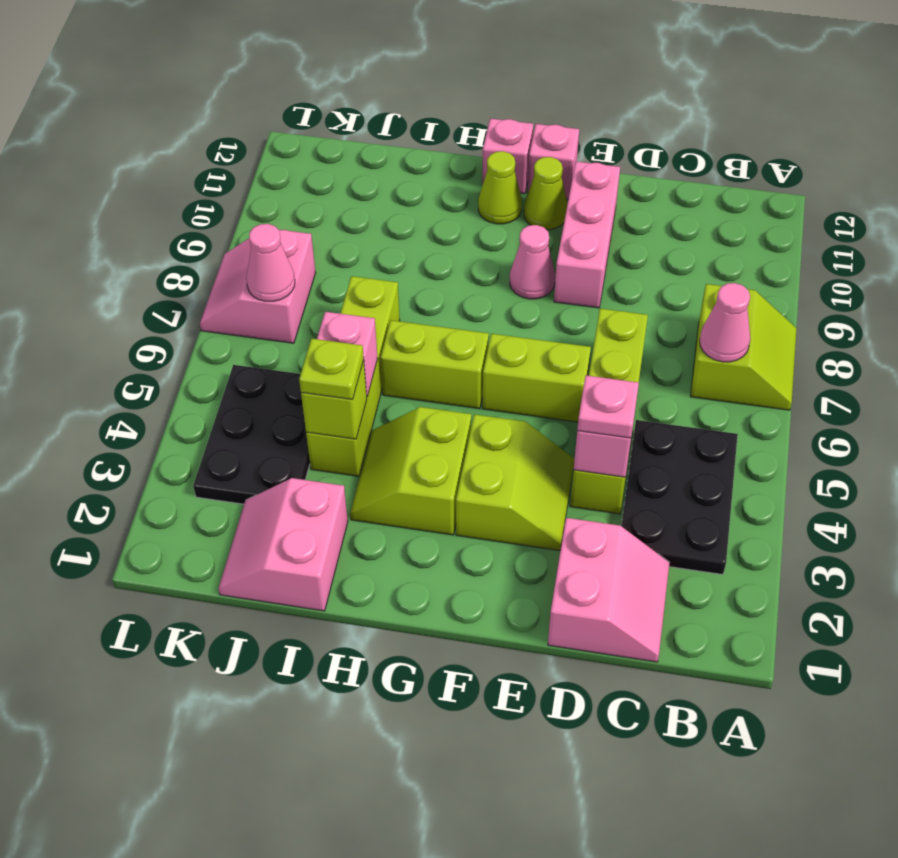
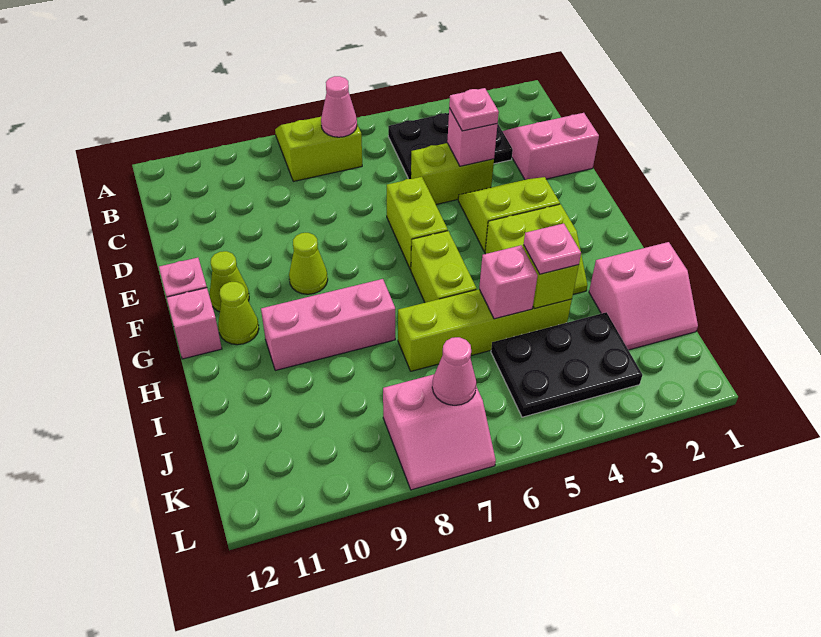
lime brick D4:D7 level 1 -> lime brick D4:D5 level 1
pink brick E9:E11 level 1 -> pink brick H8:H10 level 1
pink cone F9 level 1 -> lime cone F9 level 1
lime plate I4 level 3 -> pink plate I4 level 3

